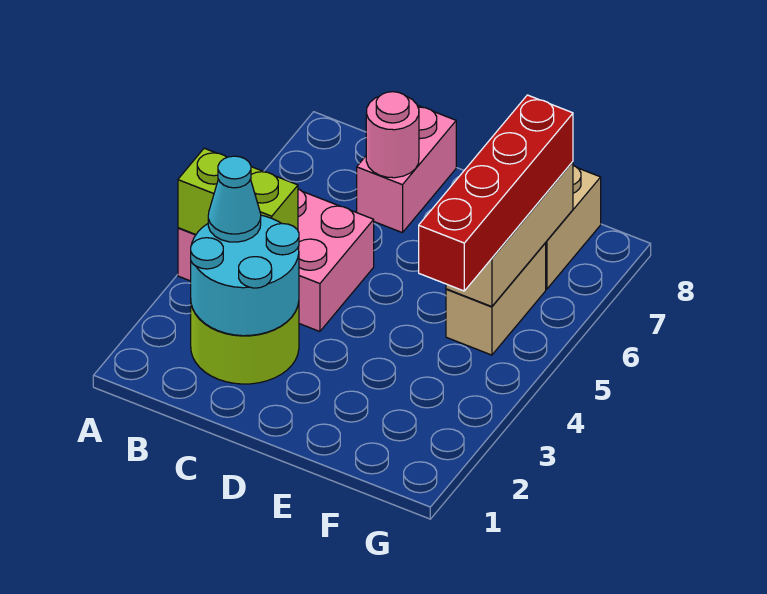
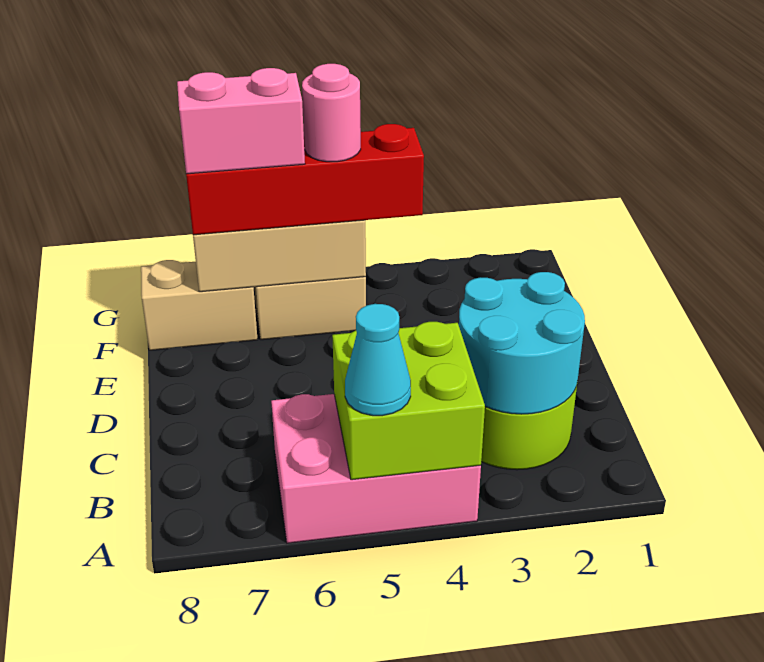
pink brick A4:C5 level 1 -> pink brick A4:B6 level 1
lime brick A4:B4 level 2 -> lime brick A4:B5 level 2
cyan cone B3 level 3 -> cyan cone A5 level 3
pink brick C7:C8 level 1 -> pink brick F6:F7 level 4
pink round brick C7 level 2 -> pink round brick F5 level 4

